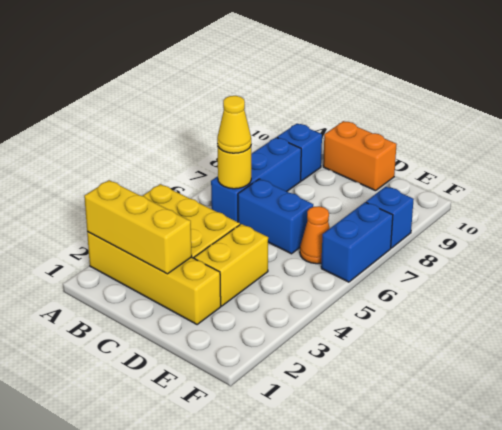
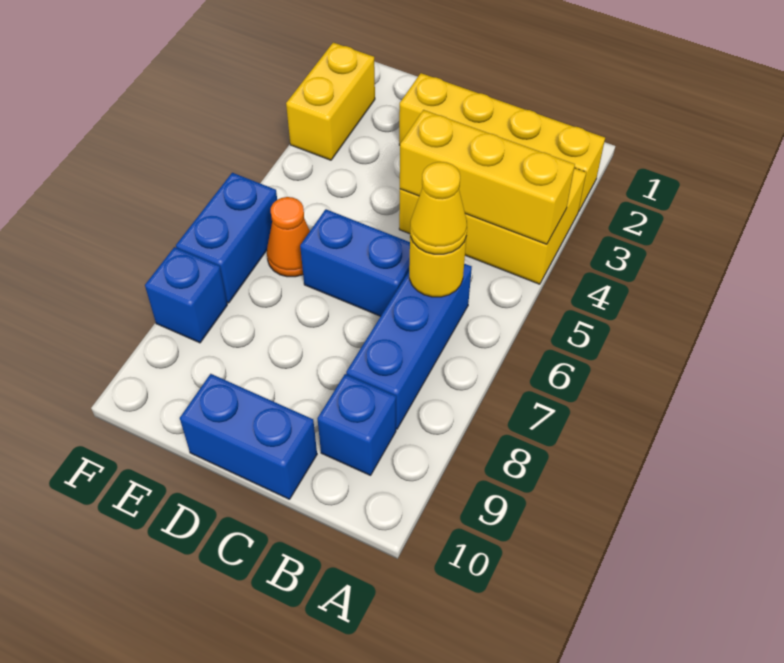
yellow brick A2:C2 level 2 -> yellow brick A4:C4 level 2
orange brick C10:D10 level 1 -> blue brick C10:D10 level 1
yellow brick D3:D4 level 1 -> yellow brick F2:F3 level 1

